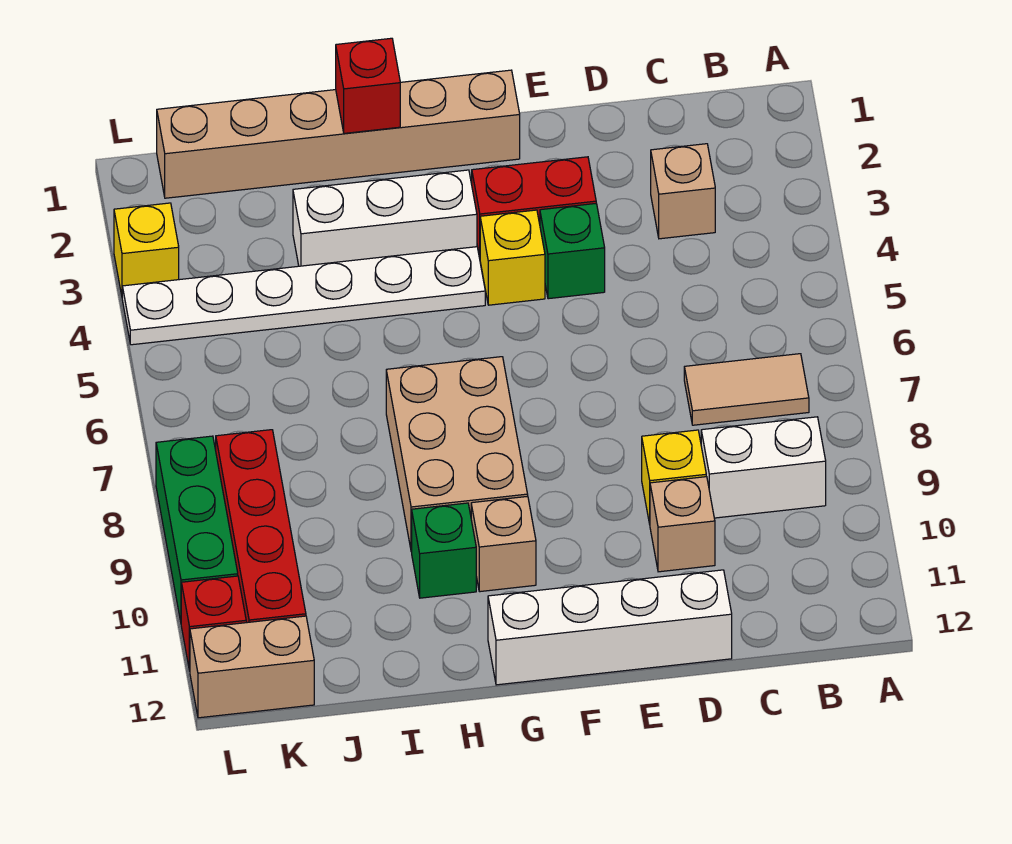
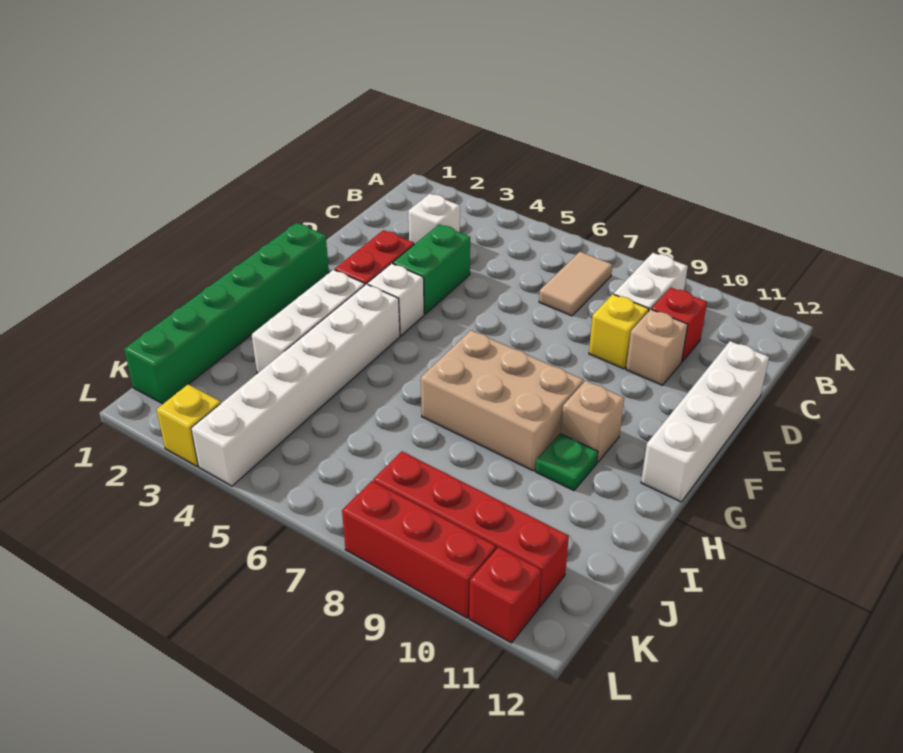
tan brick C3 level 1 -> white brick C3 level 1
green brick E4 level 1 -> green brick D4:E4 level 1
tan brick F1:K1 level 1 -> green brick F1:K1 level 1
yellow brick F4 level 1 -> white brick F4 level 1
white plate G4:L4 level 1 -> white brick G4:L4 level 1
red brick H1 level 2 -> red brick C10 level 1
green brick H10 level 1 -> green plate H10 level 1
tan brick K12:L12 level 1 -> none
green brick L8:L10 level 1 -> red brick L8:L10 level 1

